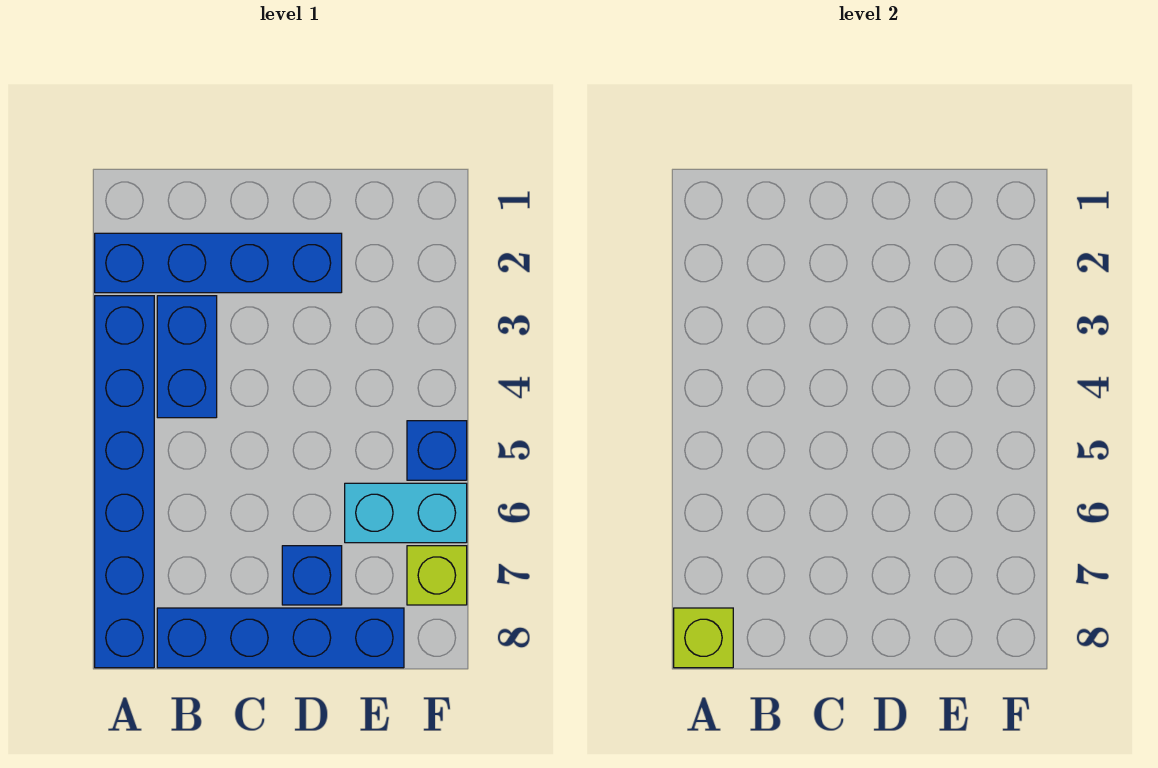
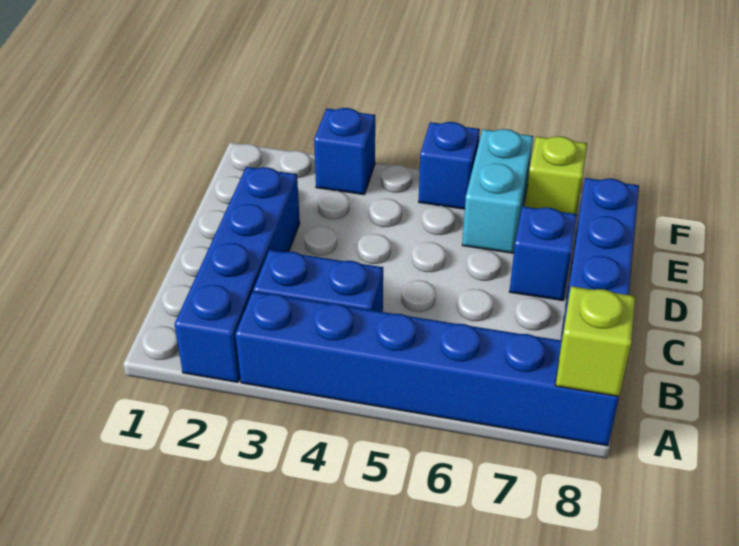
none -> blue brick F3 level 1

